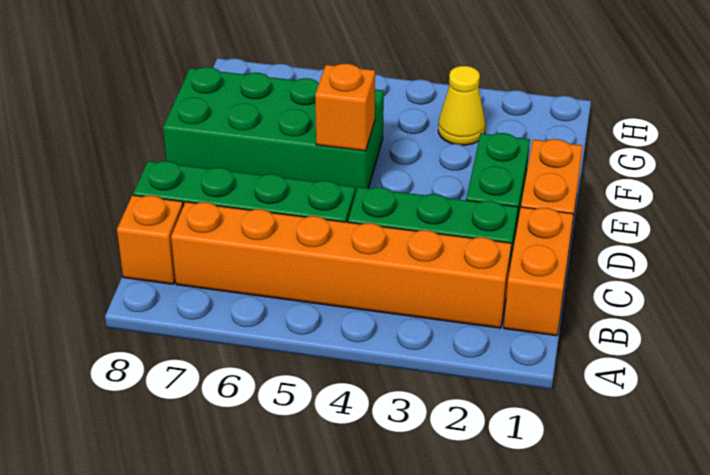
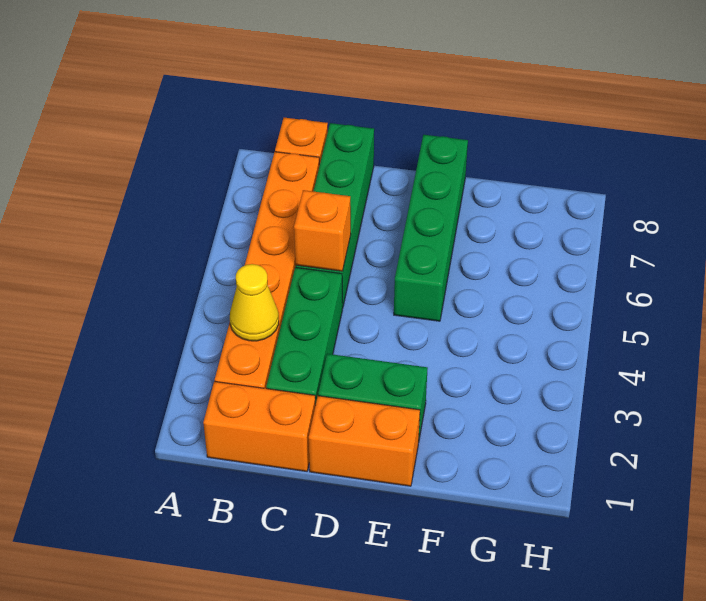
green brick E5:F8 level 1 -> green brick E5:E8 level 1
orange brick E5 level 2 -> orange brick C5 level 2
yellow cone G3 level 1 -> yellow cone B3 level 2

